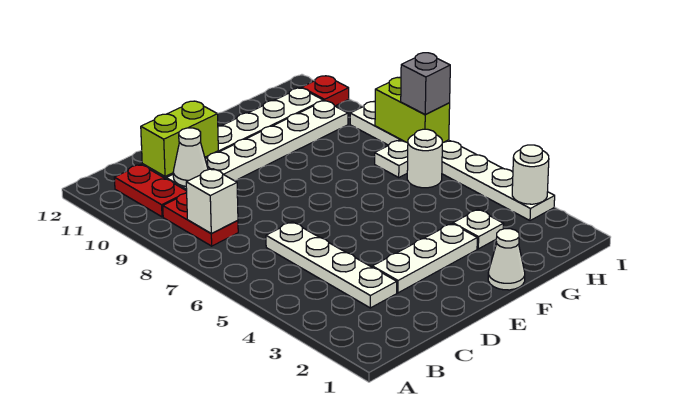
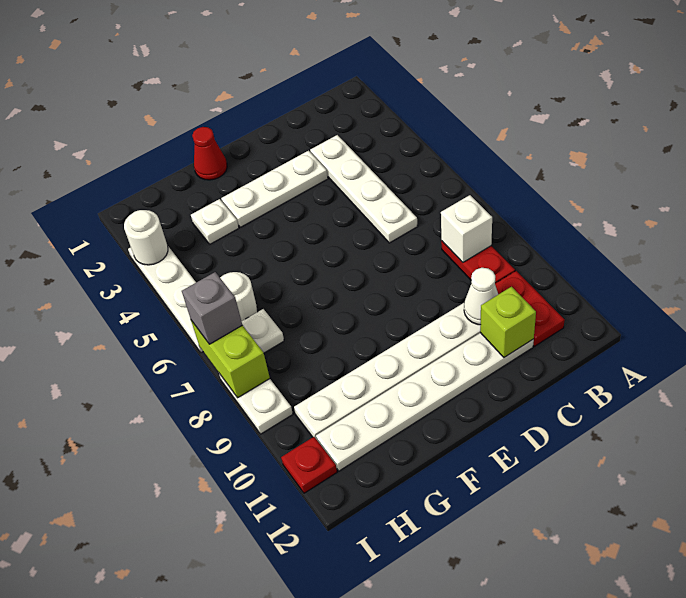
lime brick C11:D11 level 2 -> lime brick C11 level 2
white cone F1 level 1 -> red cone F1 level 1

